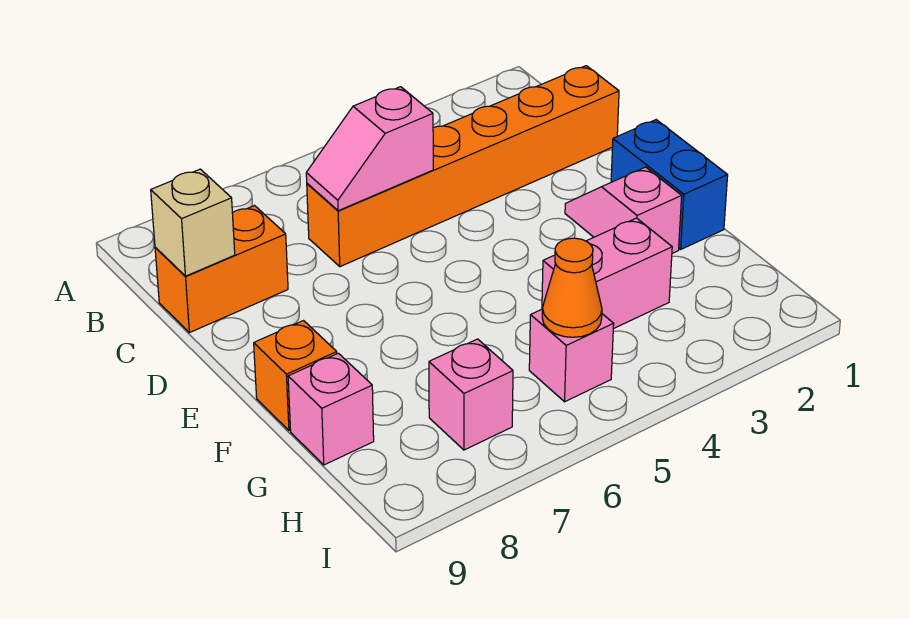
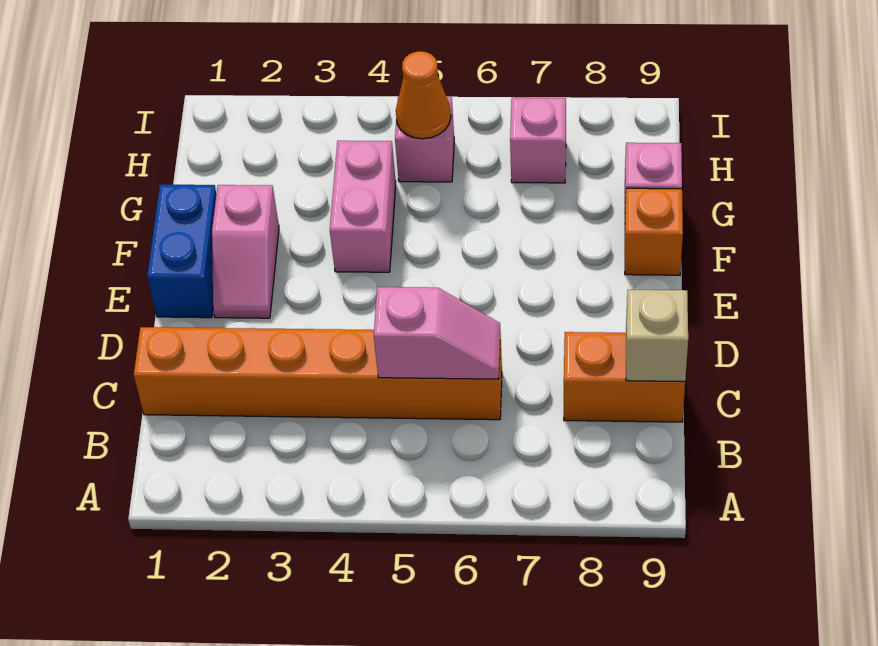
pink brick G3:G4 level 1 -> pink brick F4:G4 level 1

